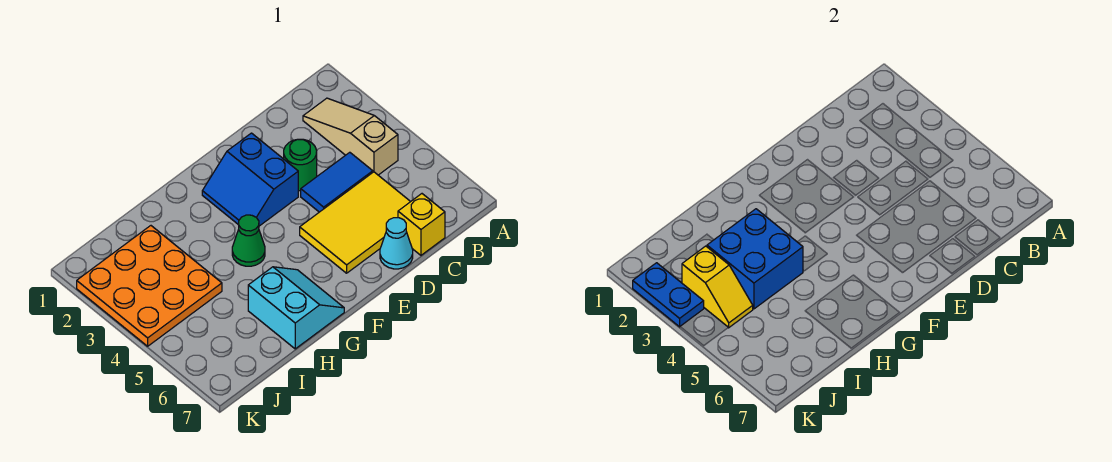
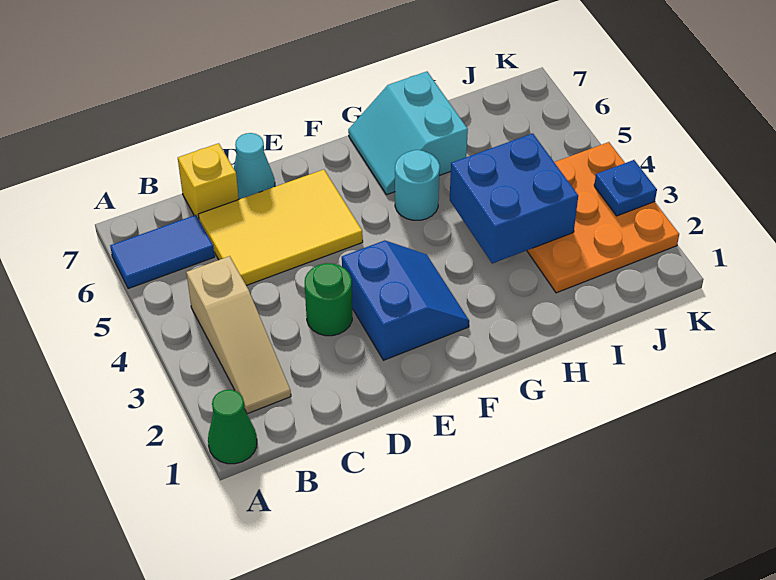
blue tile C4:D4 level 1 -> blue tile A6:B6 level 1
green cone G4 level 1 -> green cone A1 level 1
none -> cyan round brick G5 level 1
yellow slope J3:J4 level 2 top 3 -> none
blue plate K2:K3 level 2 -> blue plate K3 level 2

